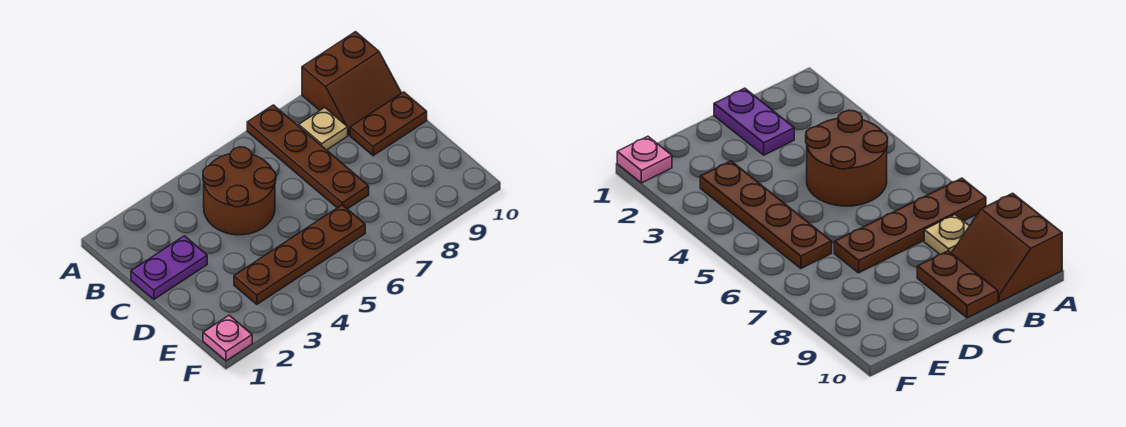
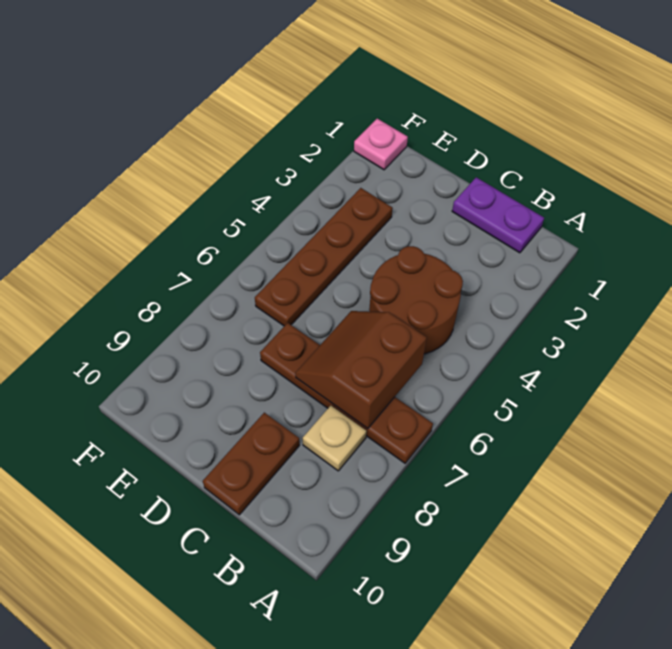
brown slope A9:B10 level 1 top A -> brown slope B6:C7 level 2 top B
purple plate C1:C2 level 1 -> purple plate B1:C1 level 1

